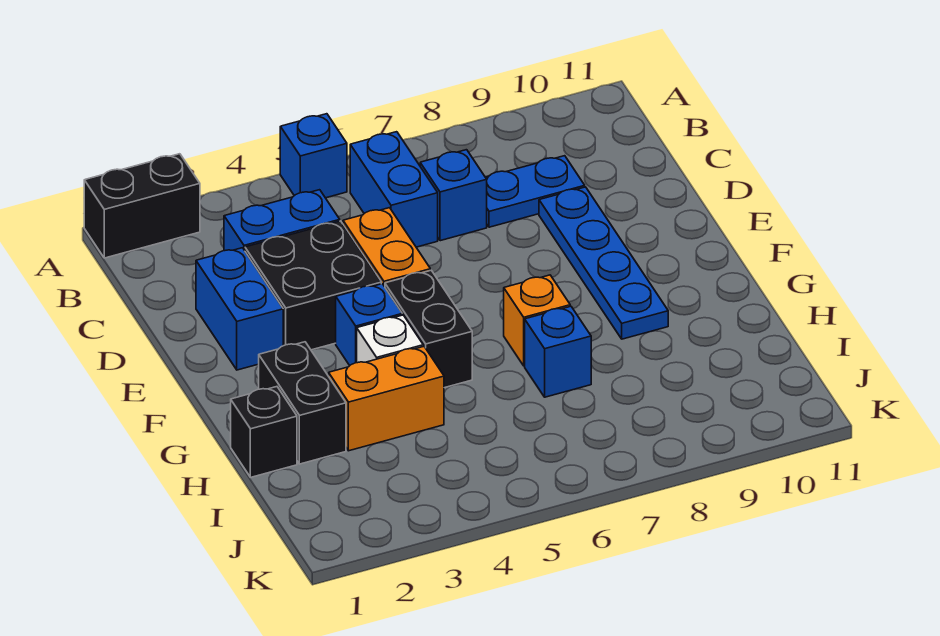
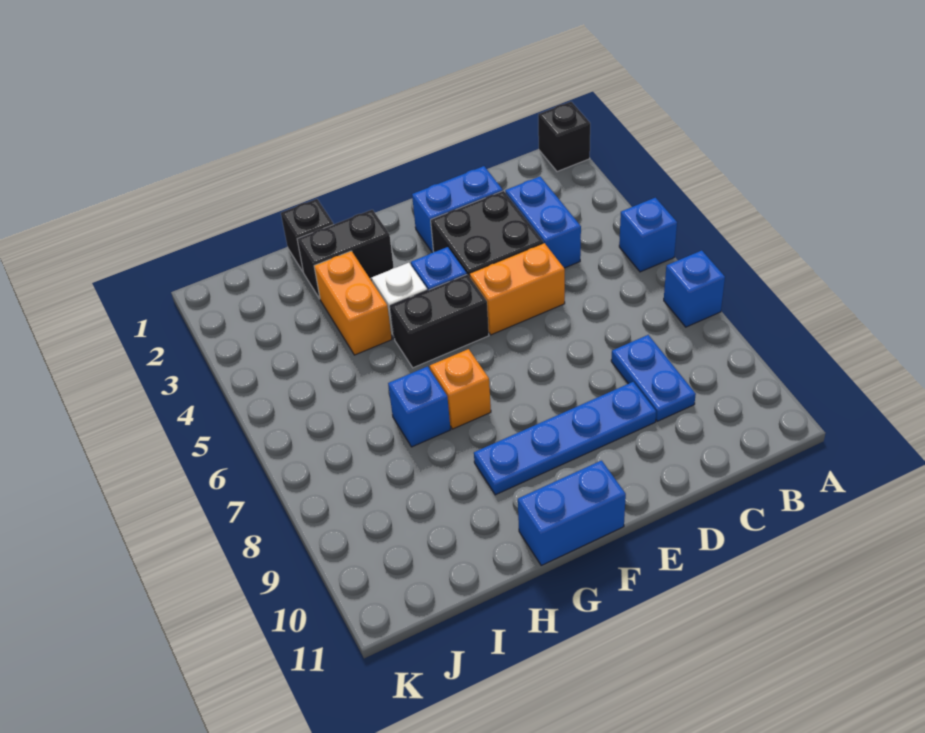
black brick A1:A2 level 1 -> black brick A1 level 1
blue brick B6:C6 level 1 -> blue brick F11:G11 level 1
blue brick C7 level 1 -> blue brick A7 level 1

